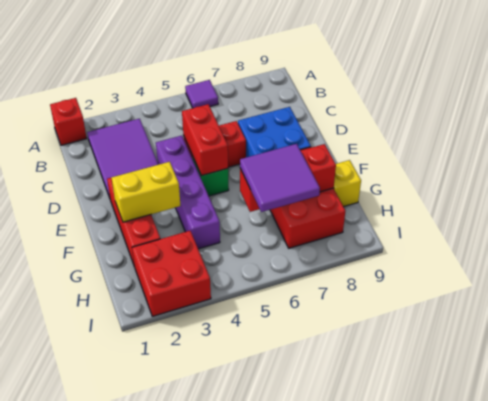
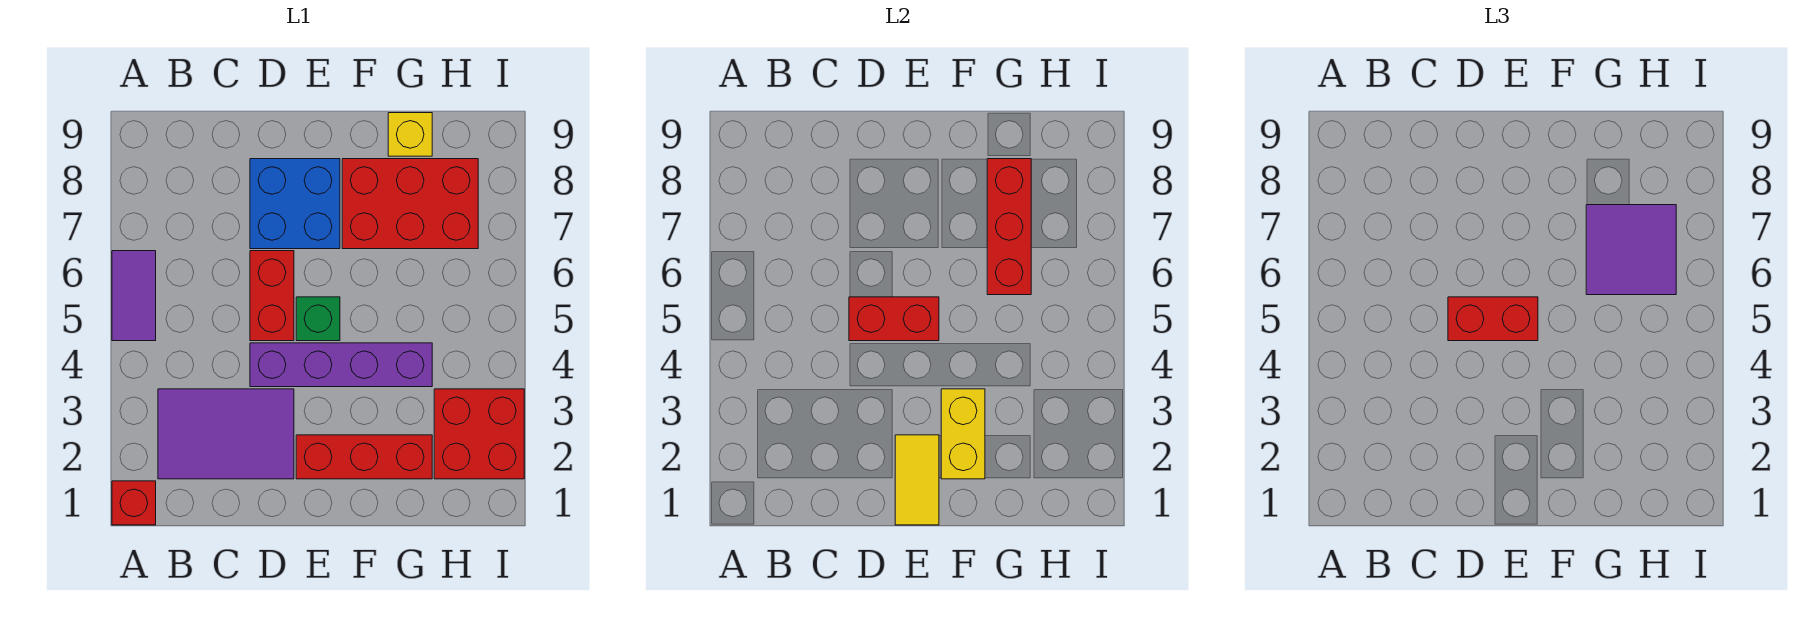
purple tile A6 level 1 -> purple tile A5:A6 level 1
none -> red brick D5:E5 level 3
none -> yellow tile E1:E2 level 2

